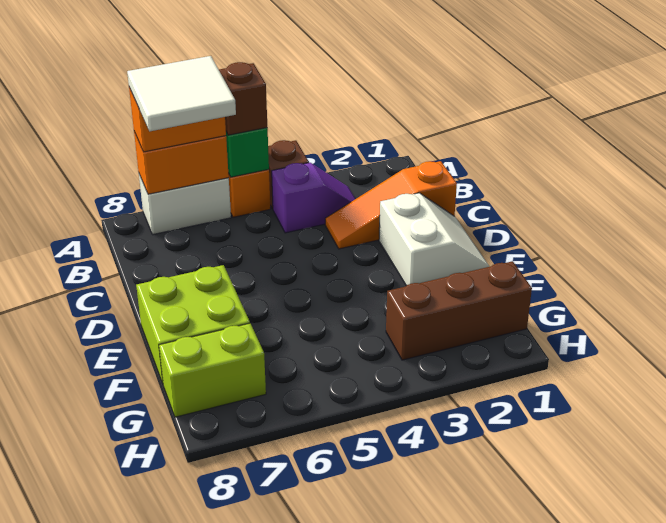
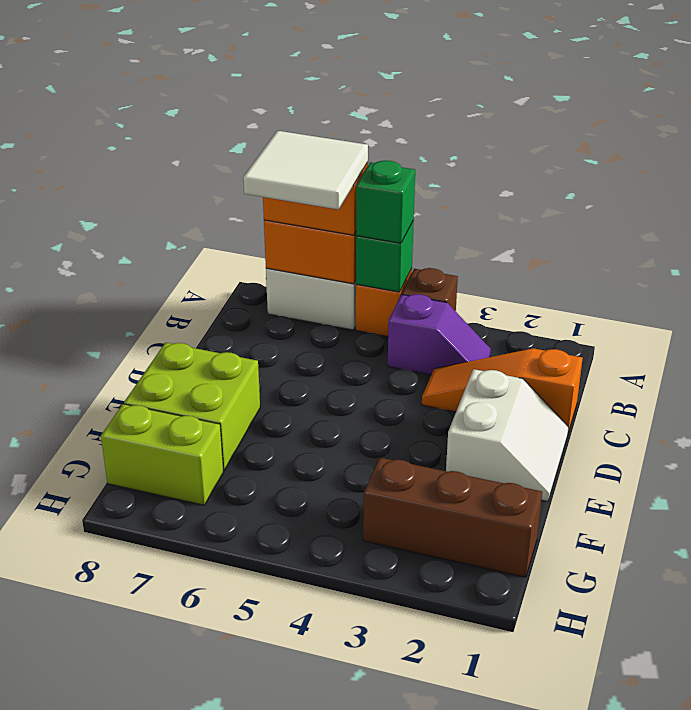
brown brick A5 level 3 -> green brick A5 level 3

